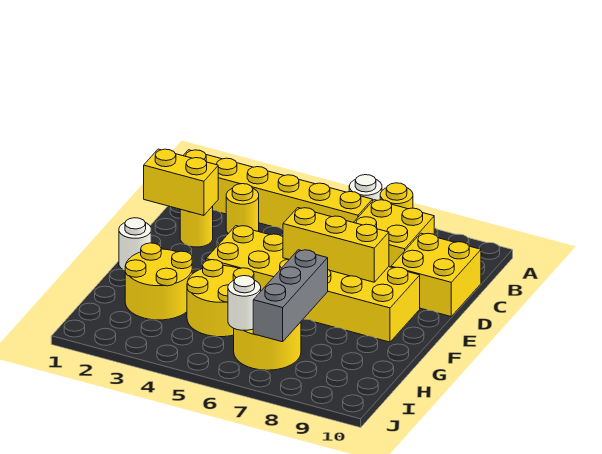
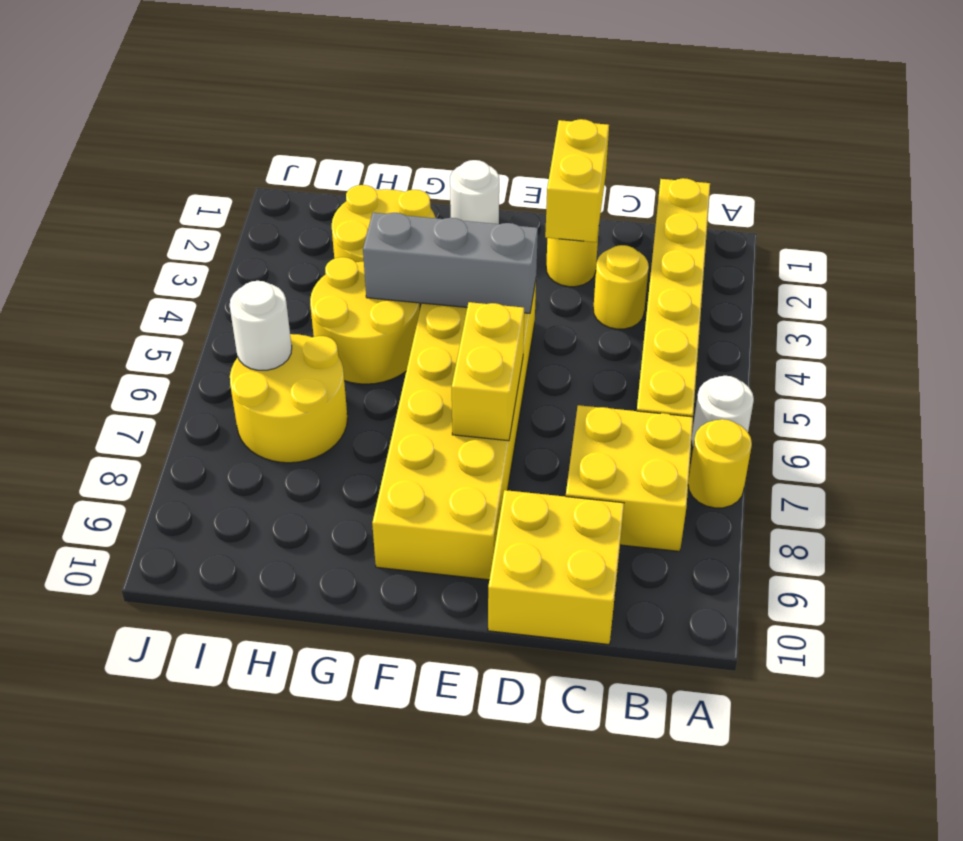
yellow brick E6:E8 level 2 -> yellow brick E6:E7 level 2
grey brick G7:I7 level 2 -> grey brick E4:G4 level 2

